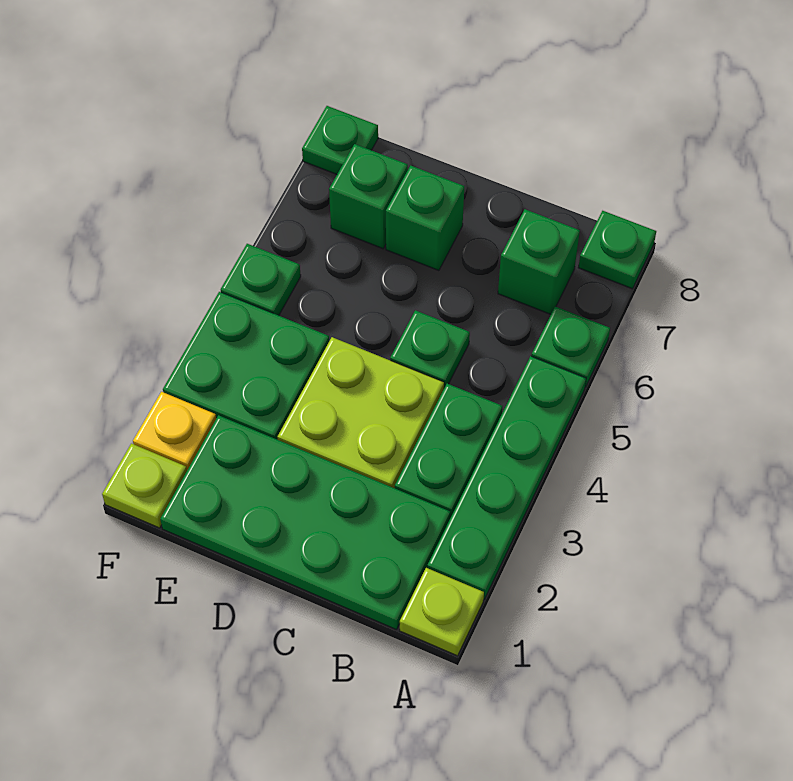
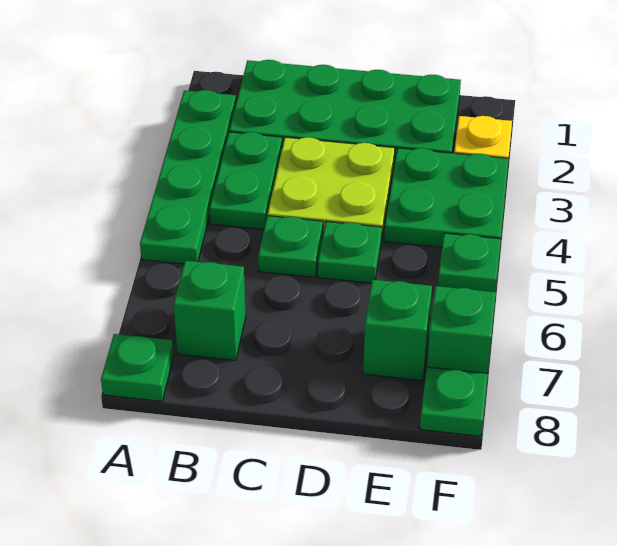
lime plate A1 level 1 -> none
green plate A6 level 1 -> green plate D5 level 1
green brick D7 level 1 -> green brick F7 level 1
lime plate F1 level 1 -> none

